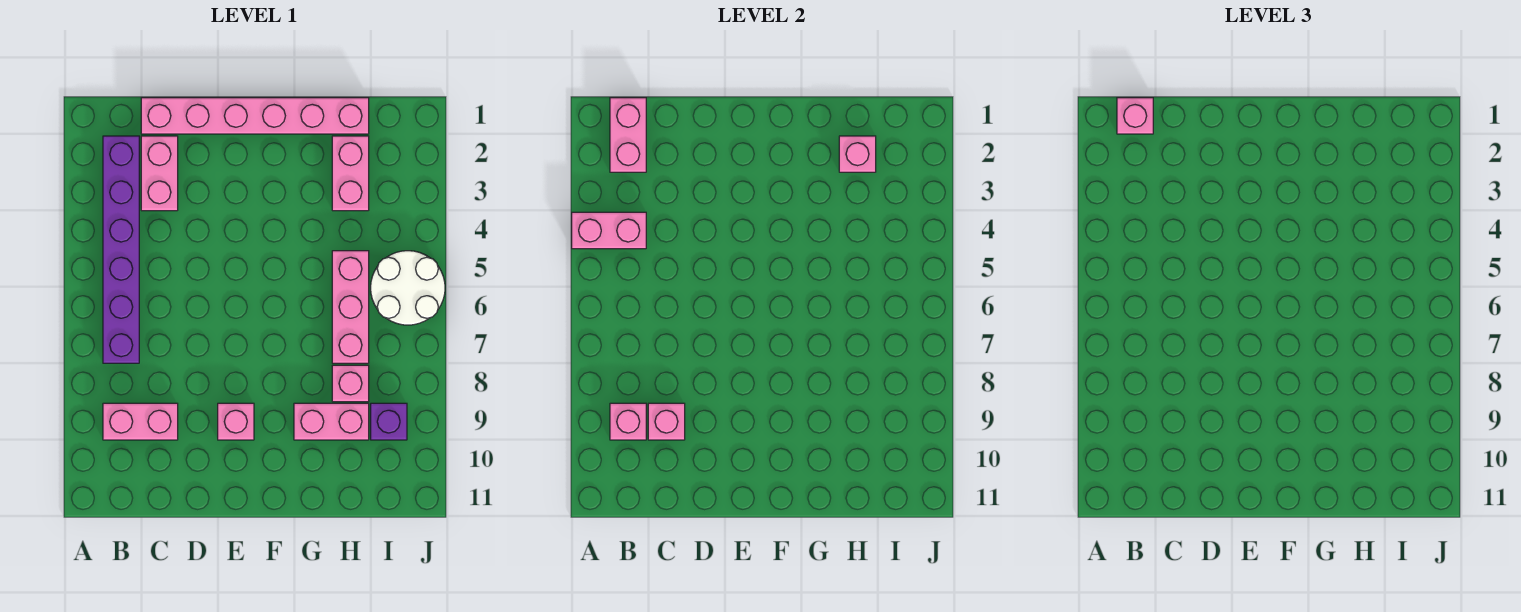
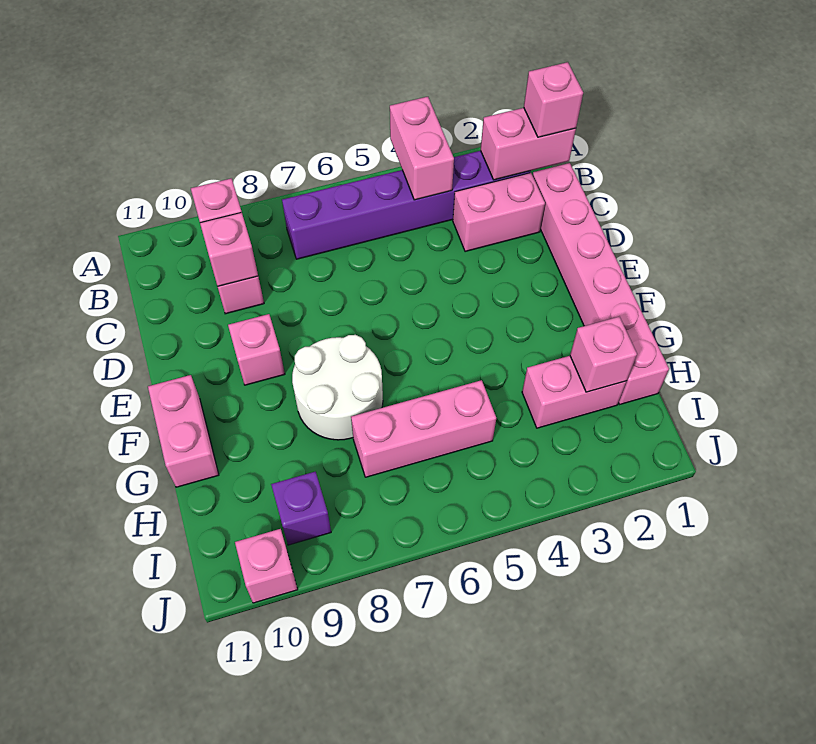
pink brick G9:H9 level 1 -> pink brick F11:G11 level 1
pink brick H8 level 1 -> pink brick J10 level 1
white round brick I5:J6 level 1 -> white round brick F7:G8 level 1

